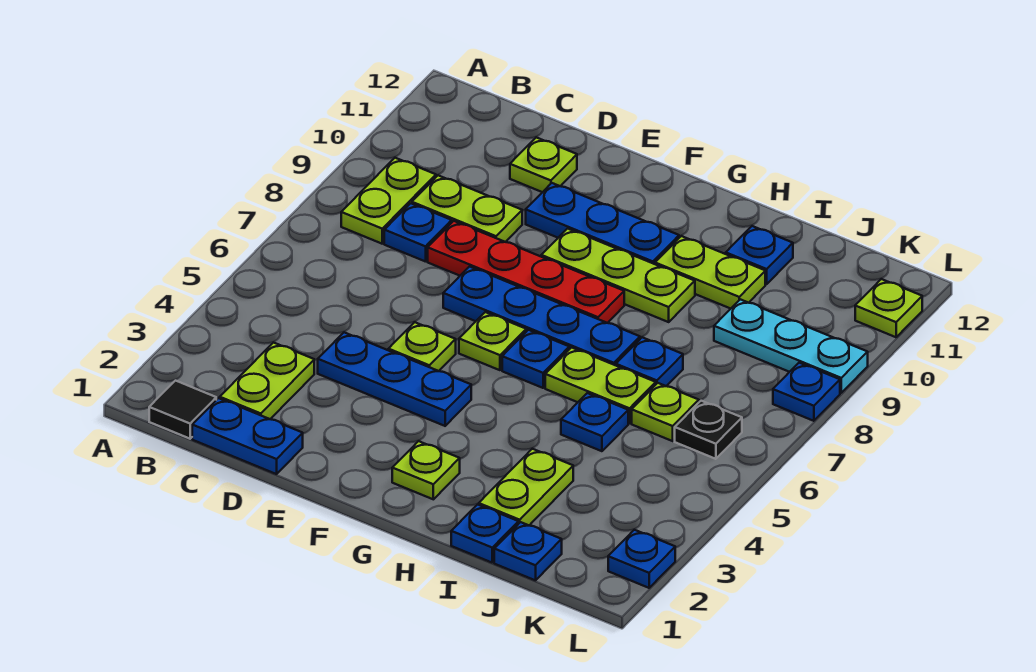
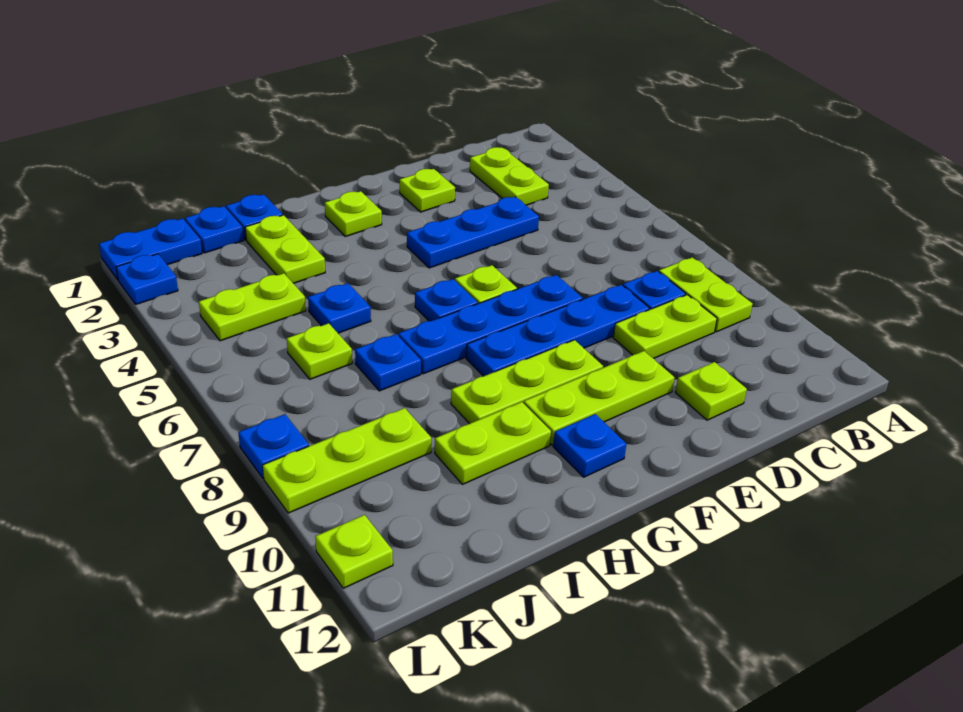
black tile B1 level 1 -> none
blue plate C1:D1 level 1 -> blue plate K1:L1 level 1
red plate D8:G8 level 1 -> blue plate D8:G8 level 1
lime plate E5 level 1 -> lime plate E2 level 1
blue plate E10:G10 level 1 -> lime plate E10:G10 level 1
lime plate H6:I6 level 1 -> lime plate J4:K4 level 1
blue plate I11 level 1 -> blue plate G11 level 1
cyan plate J9:L9 level 1 -> lime plate J9:L9 level 1
black plate K6 level 1 -> none

